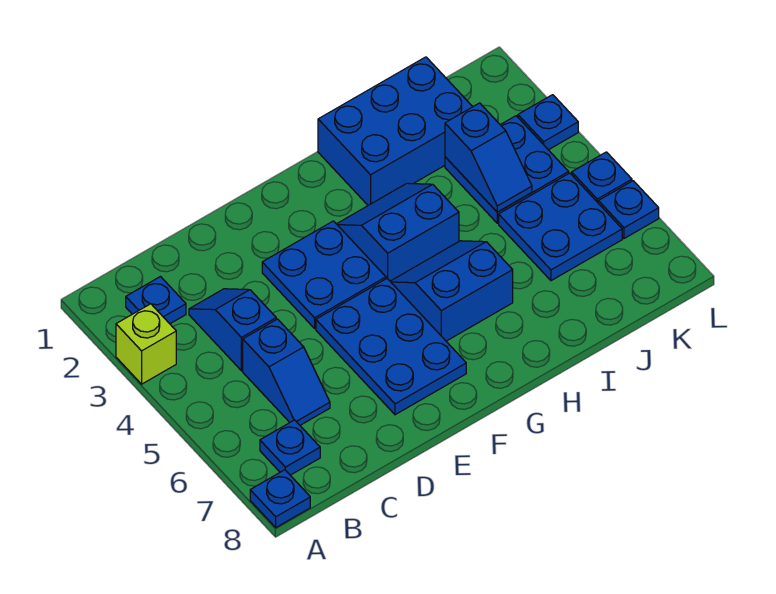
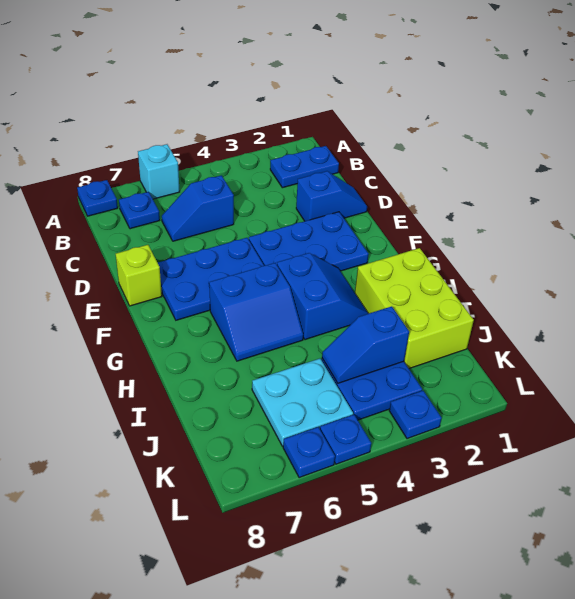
lime brick A3 level 1 -> lime brick E8 level 1
none -> cyan brick A6 level 1
blue plate B2 level 1 -> blue plate B1:B2 level 1
blue slope C3:C4 level 1 top 4 -> blue slope D1:D2 level 1 top 2
blue plate E3:F4 level 1 -> blue plate E2:F4 level 1
blue slope G5:H6 level 1 top 6 -> blue slope G5:H6 level 1 top G
blue brick H1:J2 level 1 -> lime brick H1:J2 level 1
blue plate J5:K6 level 1 -> cyan plate J5:K6 level 1

